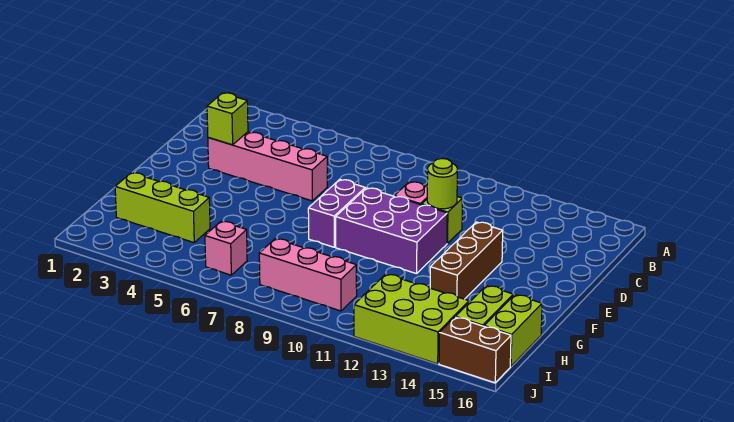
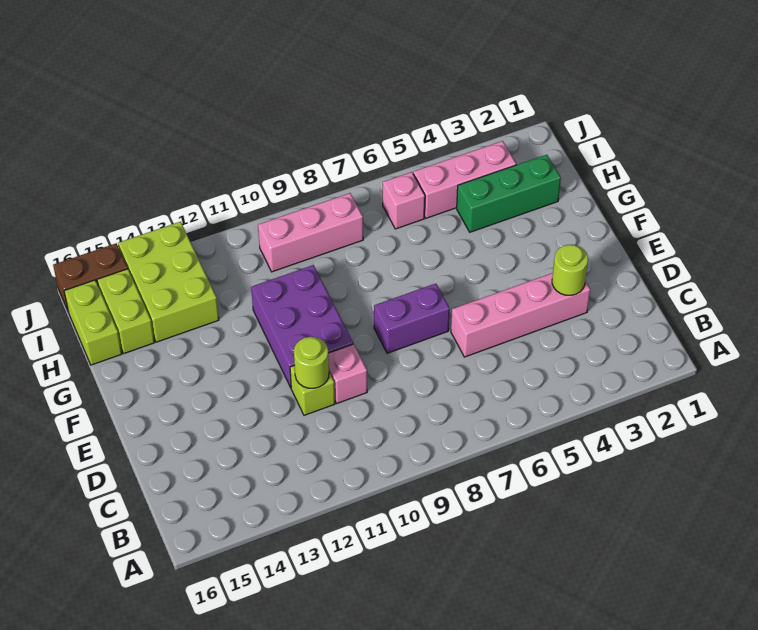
lime brick D3 level 2 -> lime round brick D3 level 2
purple brick E8:F8 level 1 -> purple brick E7:E8 level 1
purple brick E9:F11 level 1 -> purple brick E10:G11 level 1
brown brick E13:G13 level 1 -> none
lime brick H2:H4 level 1 -> green brick H2:H4 level 1
none -> pink brick I3:I5 level 1
lime brick I12:J14 level 1 -> lime brick H13:J14 level 1

